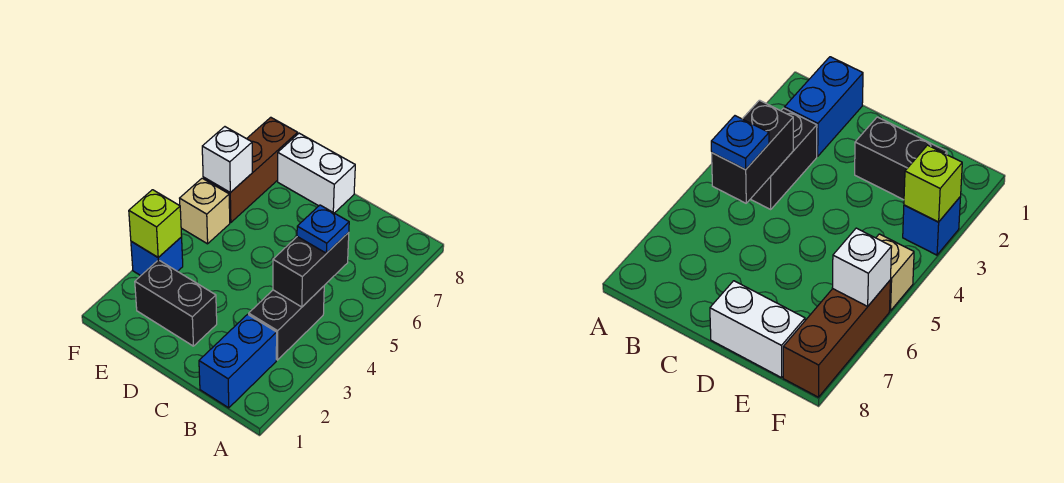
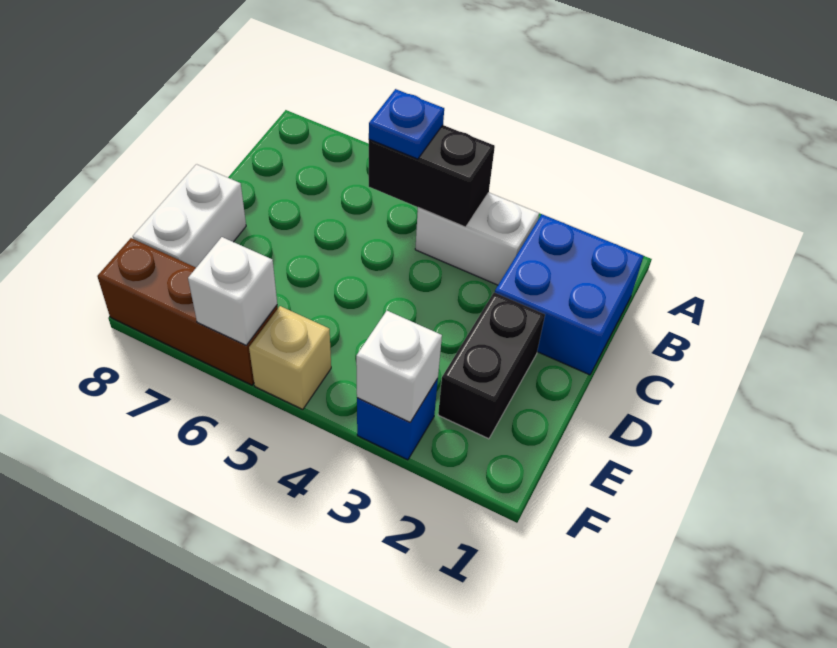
blue brick B1:B2 level 1 -> blue brick B1:C2 level 1
black brick B3:B4 level 1 -> white brick B3:B4 level 1
lime brick F3 level 2 -> white brick F3 level 2

